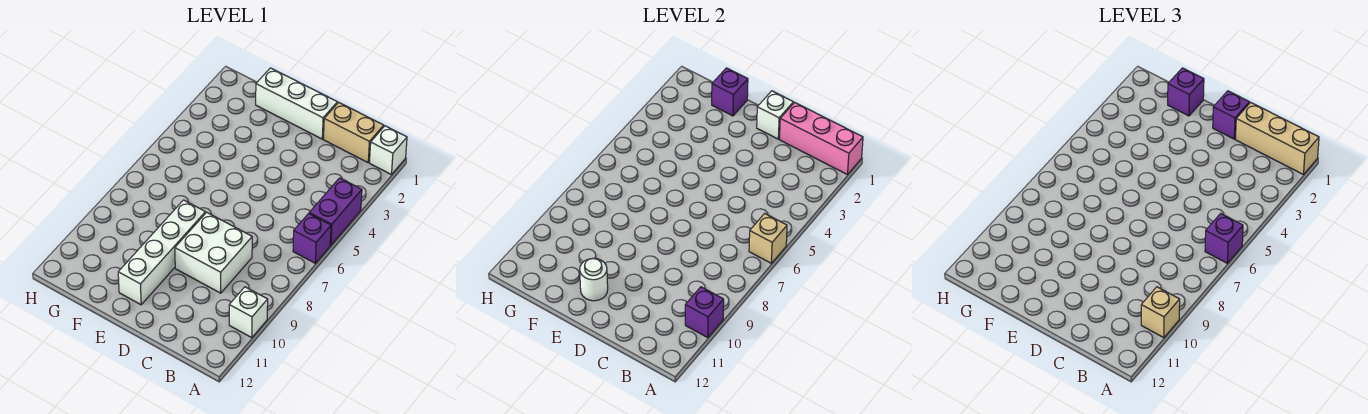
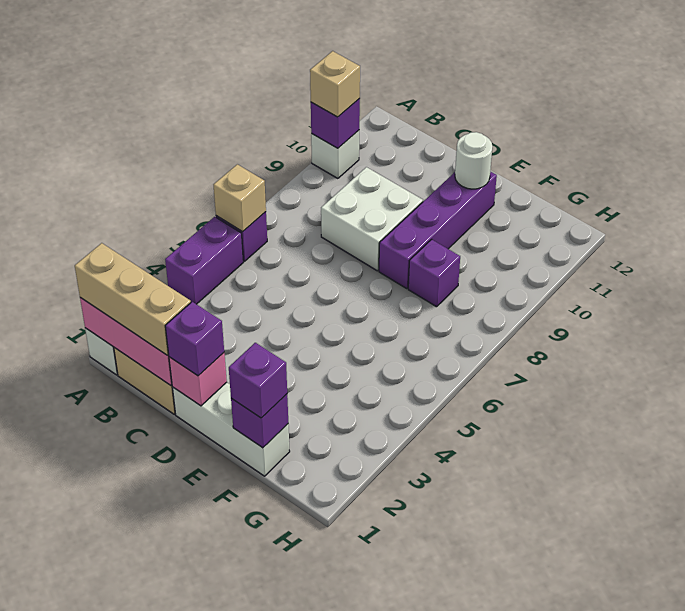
purple brick A6 level 3 -> purple brick F8 level 1
white brick D1 level 2 -> pink brick D1 level 2
white brick E8:E11 level 1 -> purple brick E8:E11 level 1

